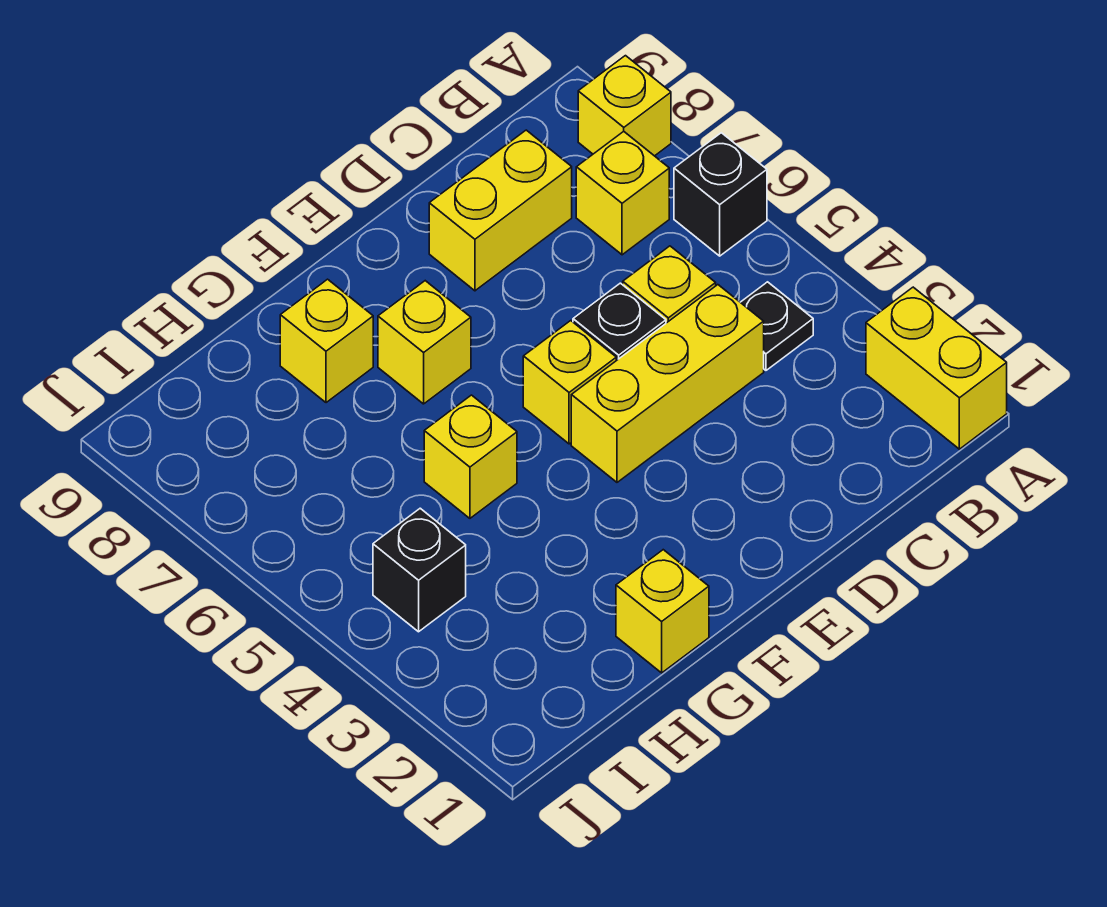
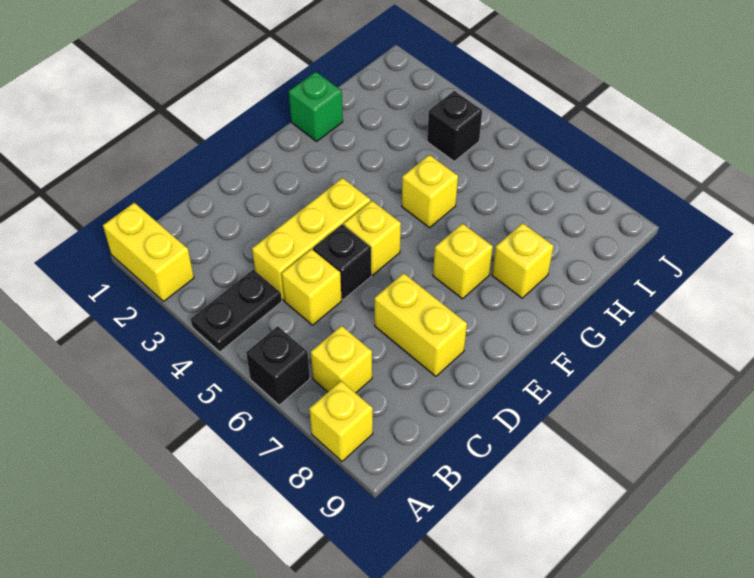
black plate B4 level 1 -> black plate A4:B4 level 1
yellow brick C8:D8 level 1 -> yellow brick D7:D8 level 1
yellow brick G1 level 1 -> green brick G1 level 1

